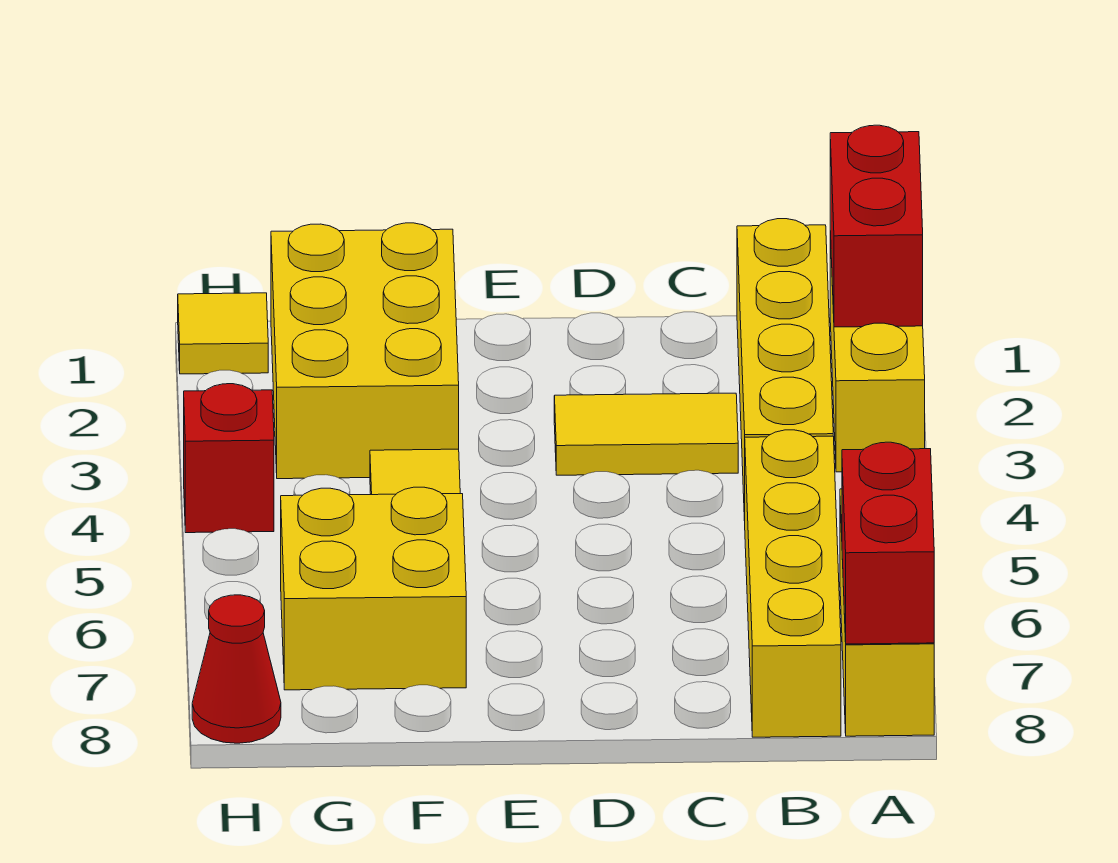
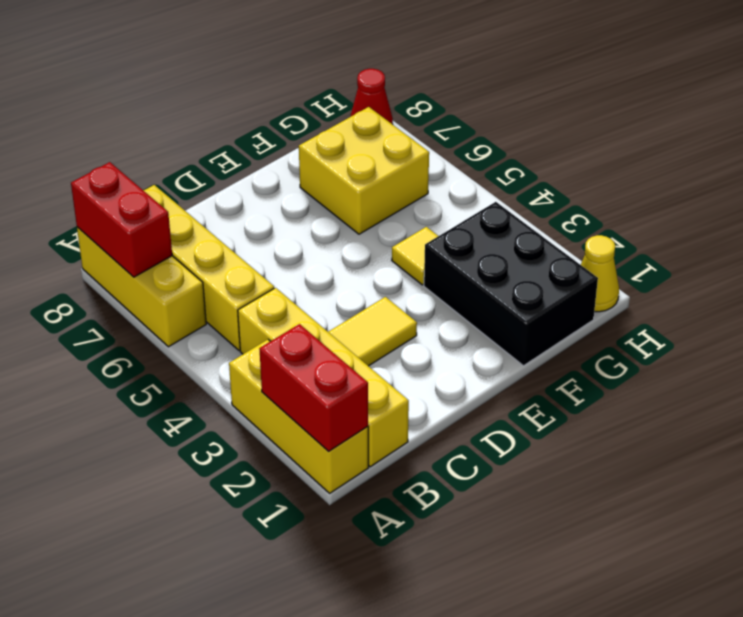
yellow brick F1:G3 level 1 -> black brick F1:G3 level 1
yellow tile H1 level 1 -> yellow cone H1 level 1
red brick H4 level 1 -> none

